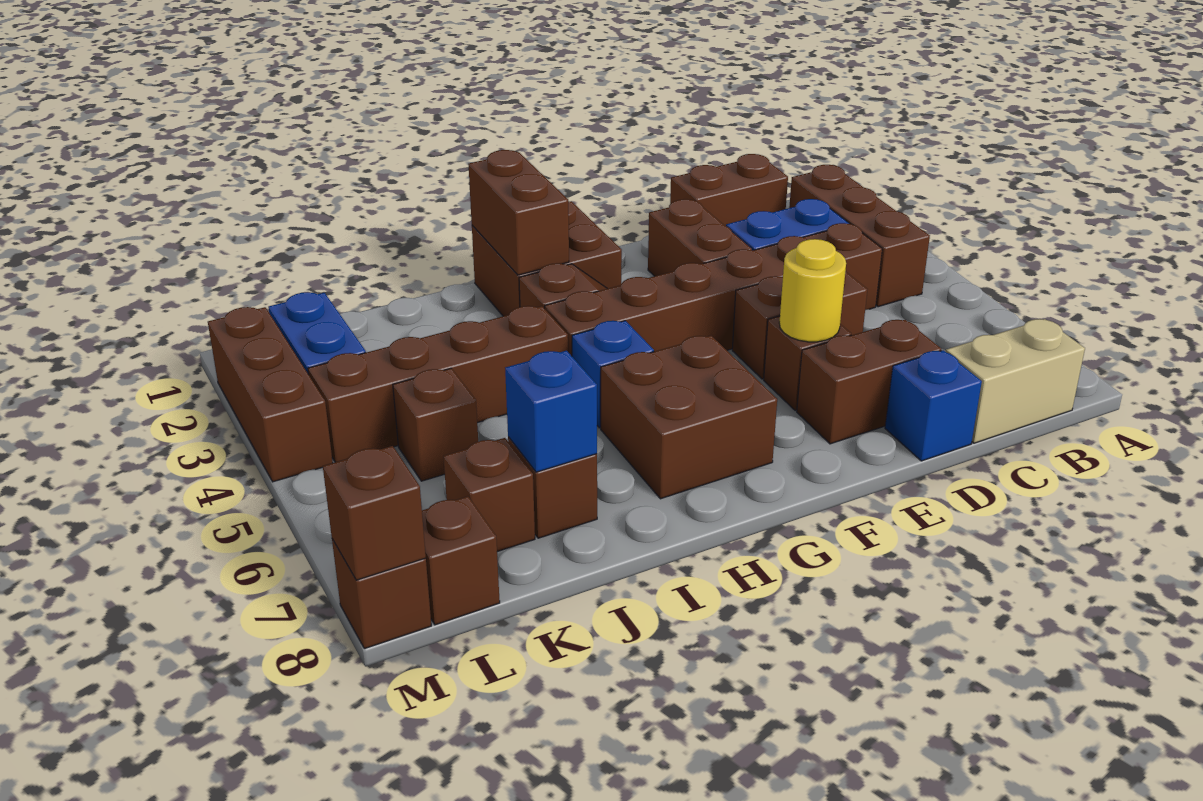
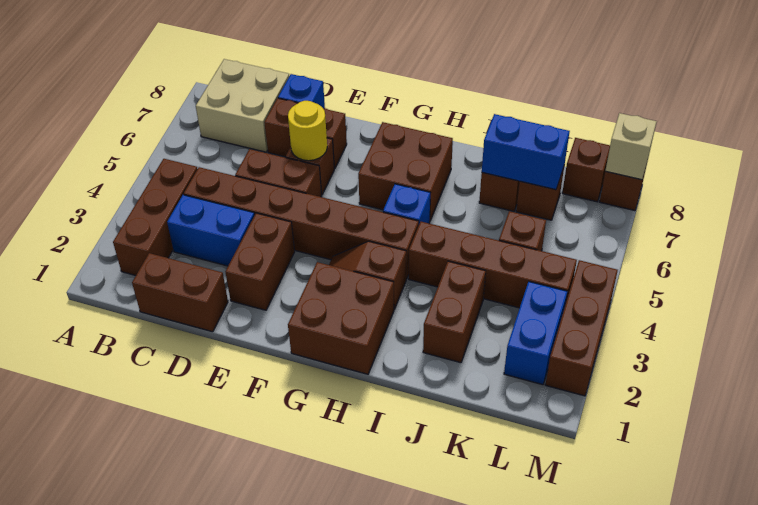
tan brick B8:C8 level 1 -> tan brick B7:C8 level 1
brown brick H1:H2 level 2 -> brown brick J2:J3 level 1
blue brick J7 level 2 -> blue brick J7:K7 level 2
brown brick M8 level 2 -> tan brick M8 level 2

